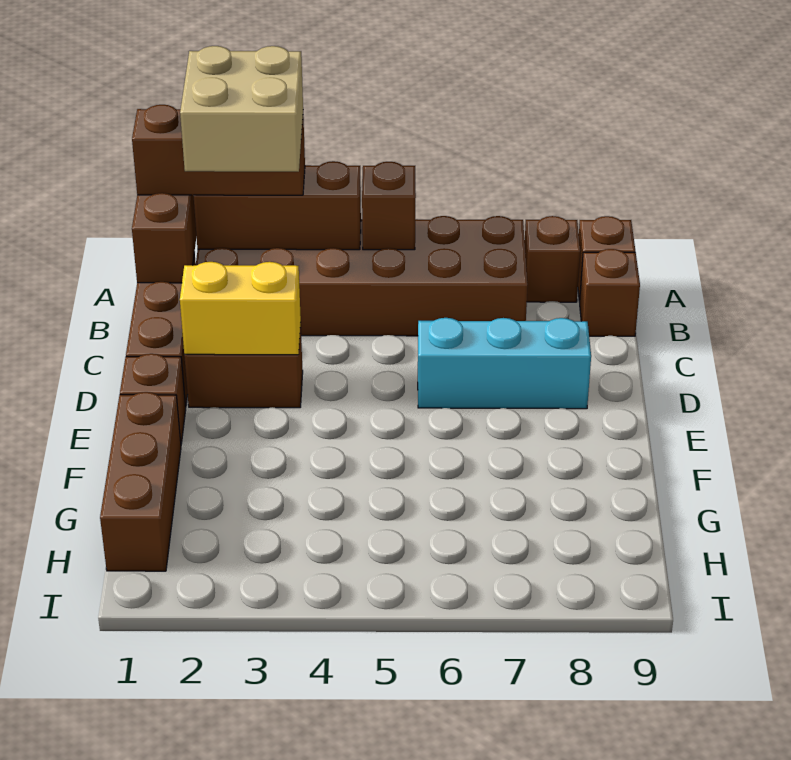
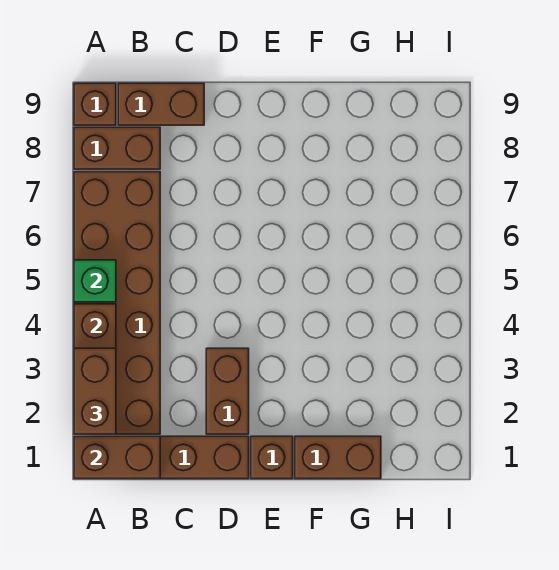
brown brick A1:A3 level 3 -> brown brick A2:A3 level 3
tan brick A2:B3 level 4 -> none
brown brick A5 level 2 -> green brick A5 level 2
brown brick A8 level 1 -> brown brick A8:B8 level 1
brown brick B9 level 1 -> brown brick B9:C9 level 1
yellow brick D2:D3 level 2 -> none
cyan brick D6:D8 level 1 -> none
brown brick F1:H1 level 1 -> brown brick F1:G1 level 1

